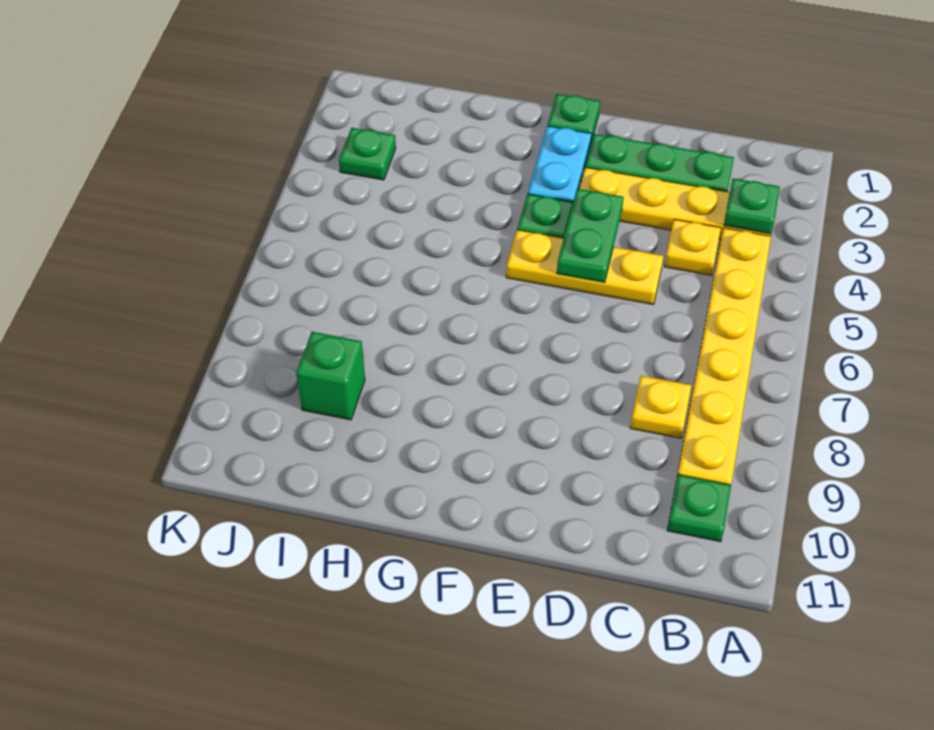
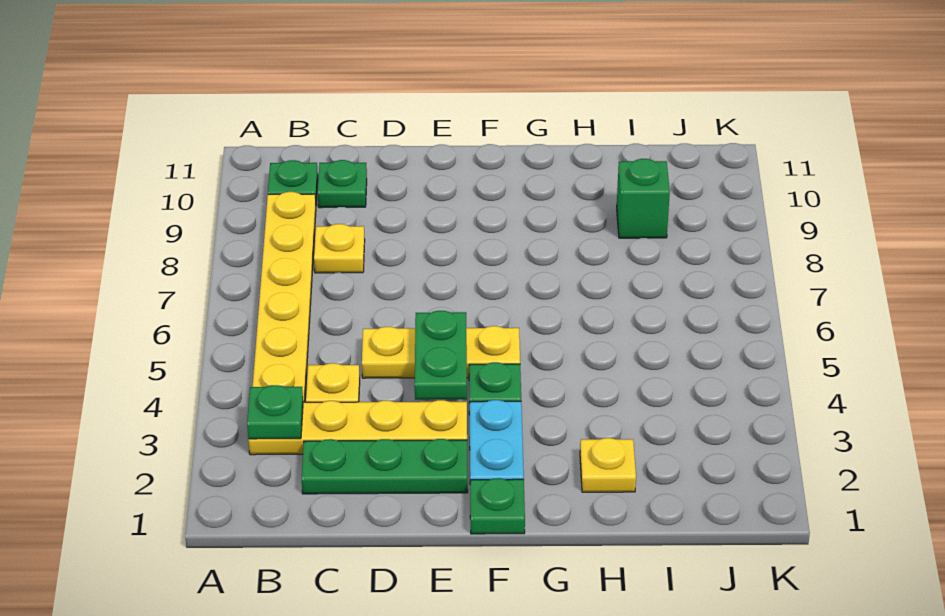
none -> yellow plate H2 level 1
green plate J3 level 1 -> green plate C10 level 1

